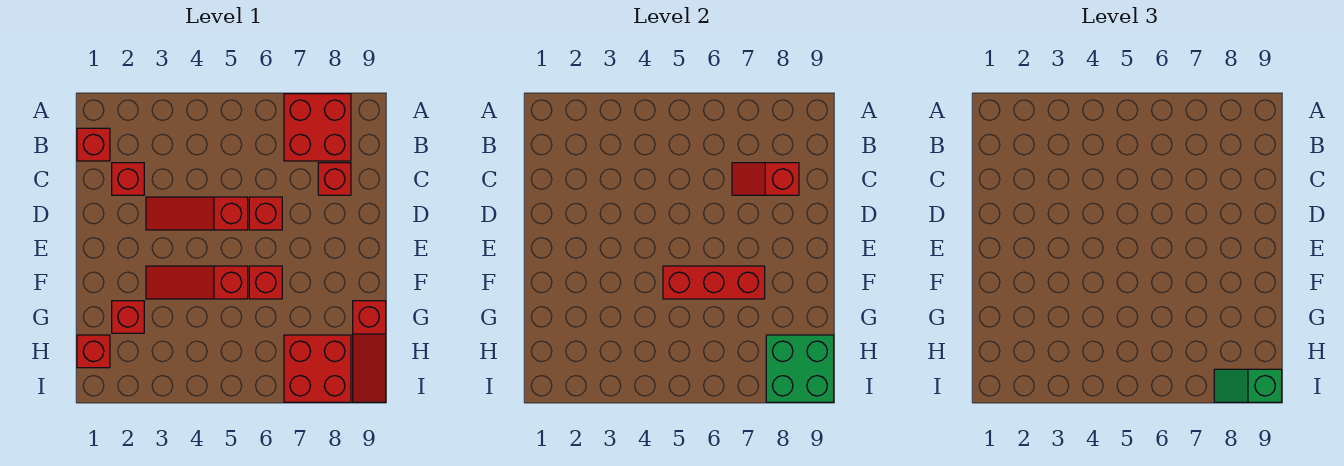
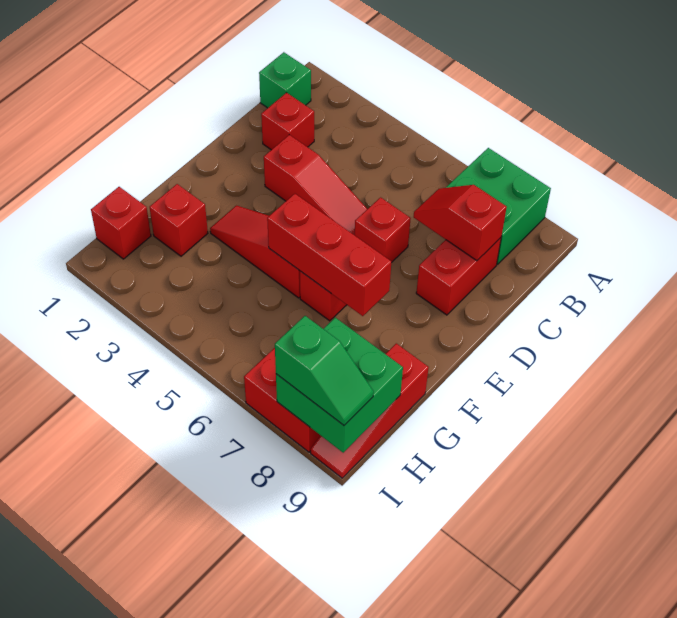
red brick A7:B8 level 1 -> green brick A7:B8 level 1
red brick B1 level 1 -> green brick B1 level 1
red brick C8 level 1 -> red brick C8:D8 level 1
red slope D3:D5 level 1 top 5 -> red slope D3:D5 level 1 top 3
green slope I8:I9 level 3 top 9 -> green slope I8:I9 level 3 top 8

